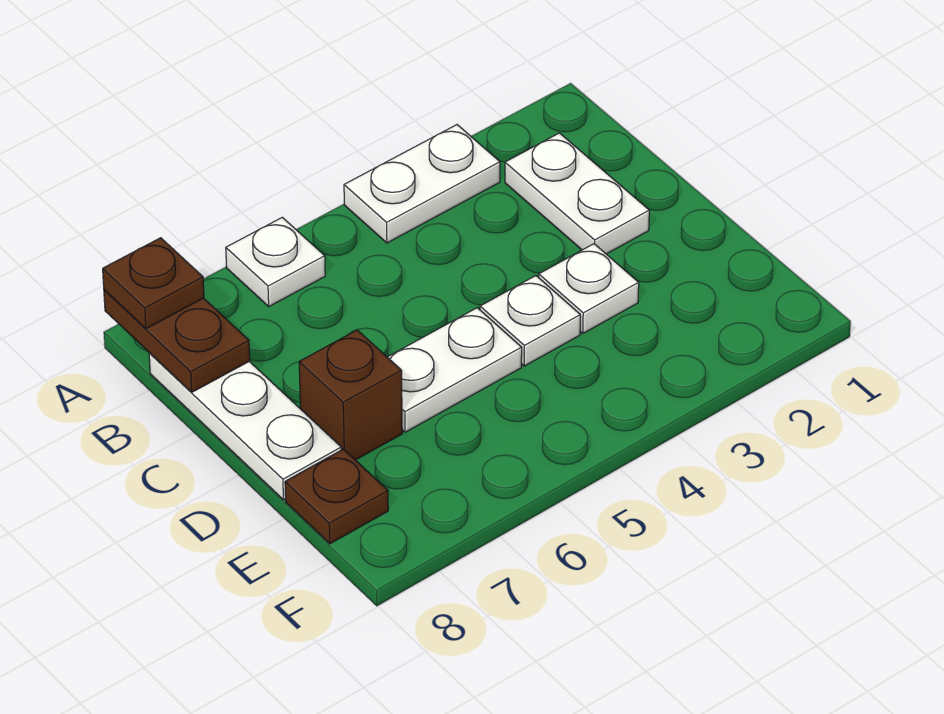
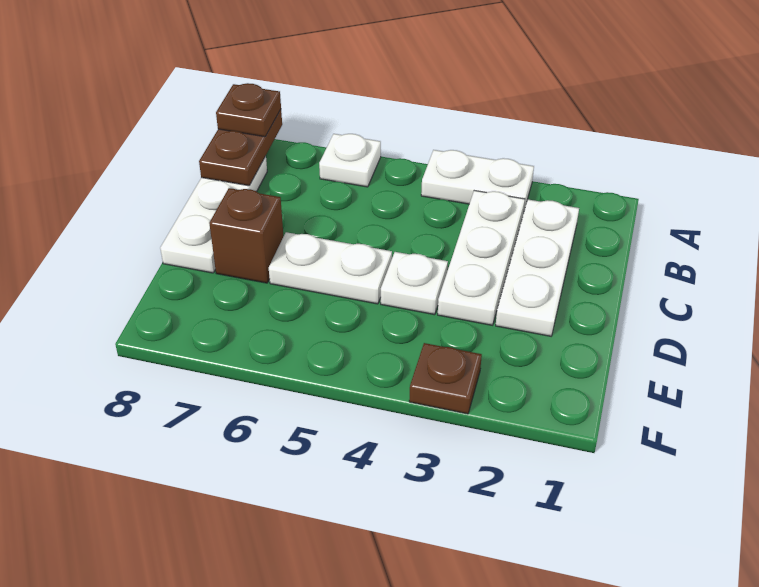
white plate B2:C2 level 1 -> white plate B2:D2 level 1
white plate D3 level 1 -> white plate B3:D3 level 1
brown plate E8 level 1 -> brown plate F3 level 1

